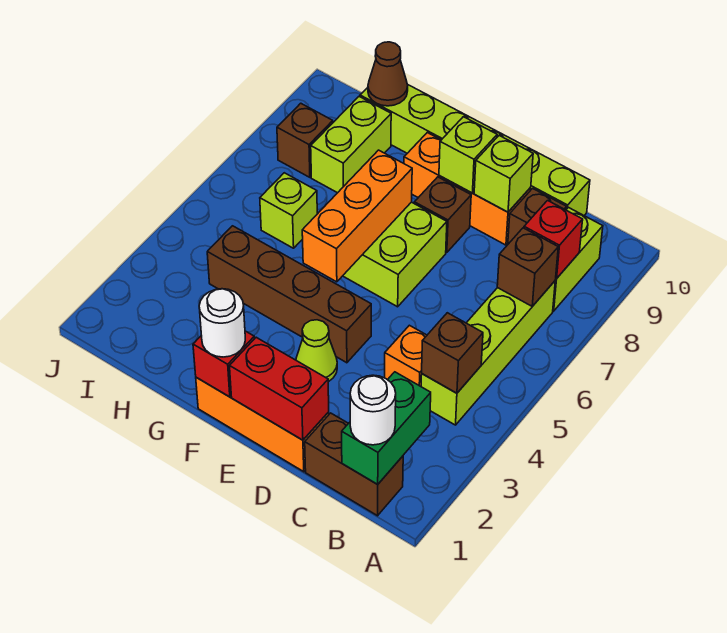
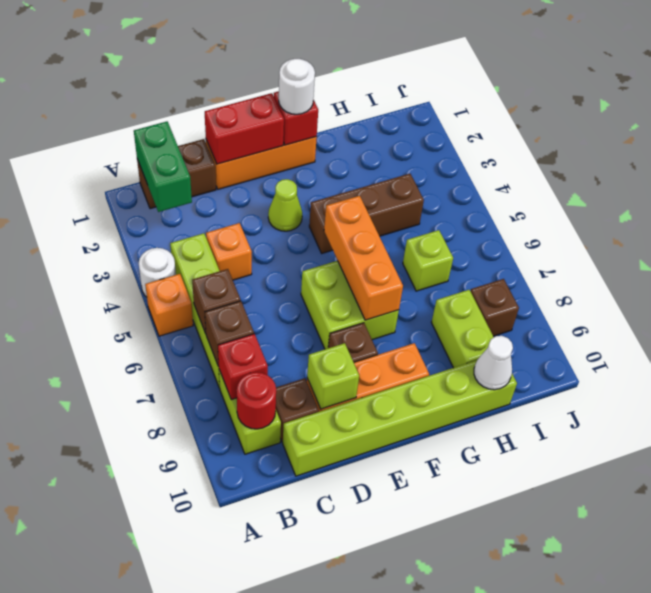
none -> orange brick A5 level 1
white round brick B1 level 3 -> white round brick A4 level 1
brown brick B4 level 2 -> brown brick B6 level 2
none -> red round brick B9 level 2
brown brick E4:H4 level 1 -> brown brick F4:H4 level 1
lime brick E9 level 2 -> none
brown cone H10 level 2 -> white cone H10 level 2

